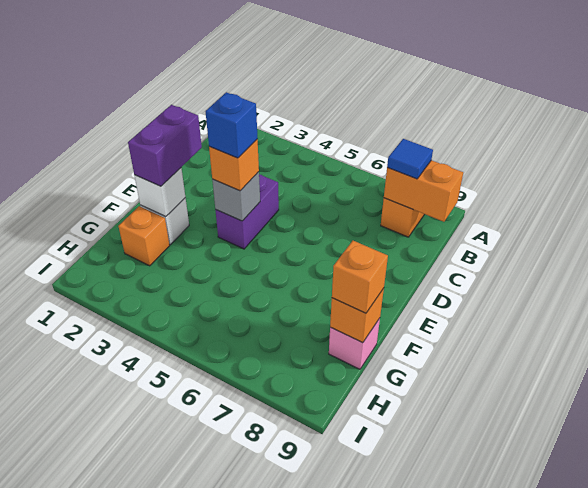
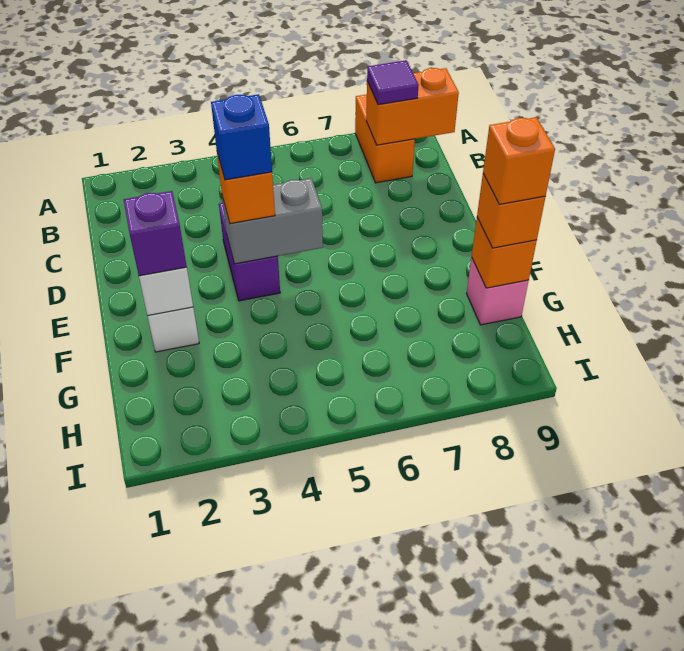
blue tile B8 level 3 -> purple tile B8 level 3
purple brick E2:F2 level 3 -> purple brick F2 level 3
grey brick E4 level 2 -> grey brick E4:E5 level 2
orange brick G2 level 1 -> orange brick G9 level 4

